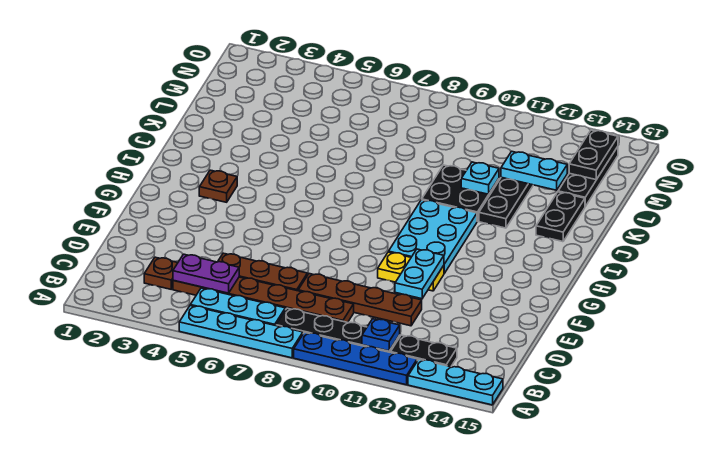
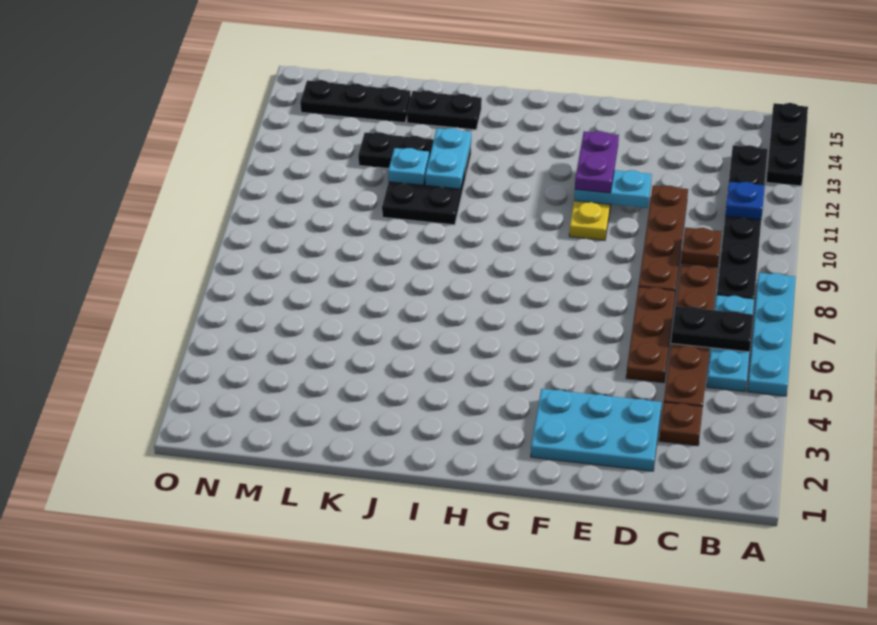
blue plate A9:A12 level 1 -> none
cyan plate A13:A15 level 1 -> black plate A13:A15 level 1
purple plate C4:C5 level 2 -> purple plate F11:F12 level 3
cyan plate G10:I11 level 1 -> cyan plate D2:F3 level 1
brown plate H3 level 1 -> brown plate C9 level 2
cyan plate L12:L13 level 2 -> cyan plate J11:J12 level 2
black plate M14:N14 level 2 -> black plate B6:C6 level 2

